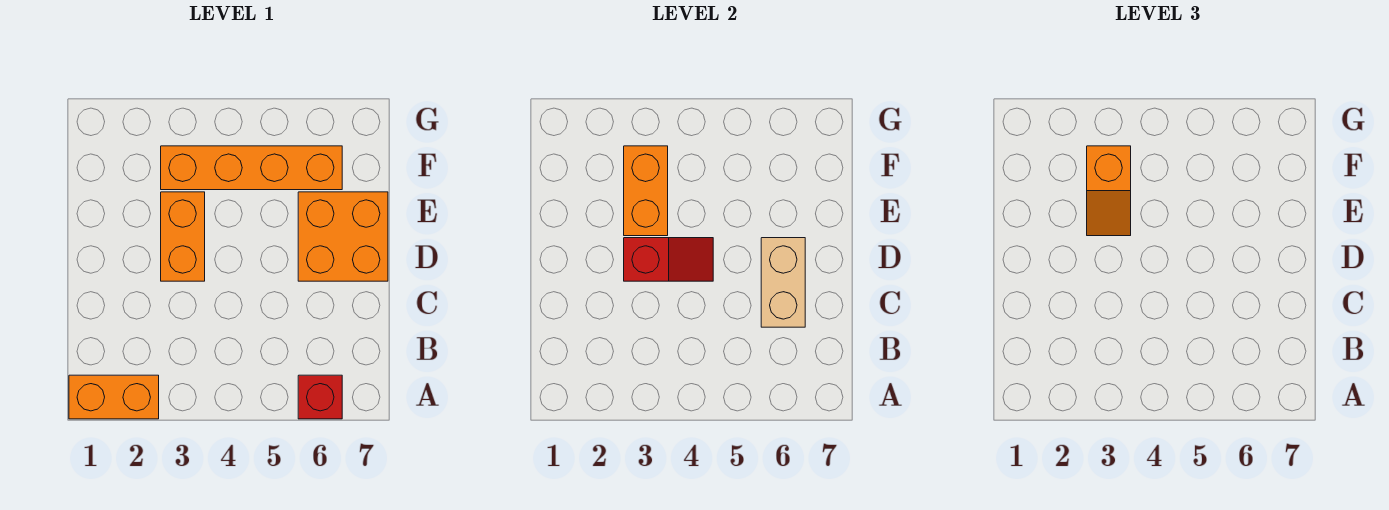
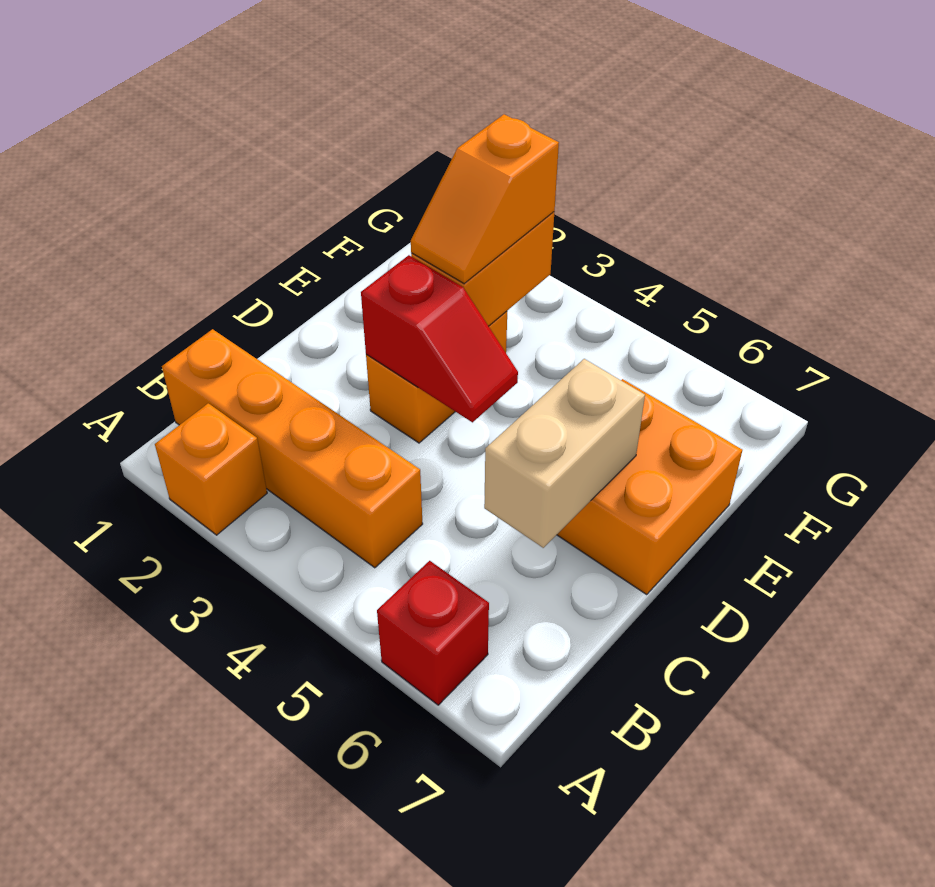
orange brick A1:A2 level 1 -> orange brick A2 level 1
orange brick F3:F6 level 1 -> orange brick B1:B4 level 1

